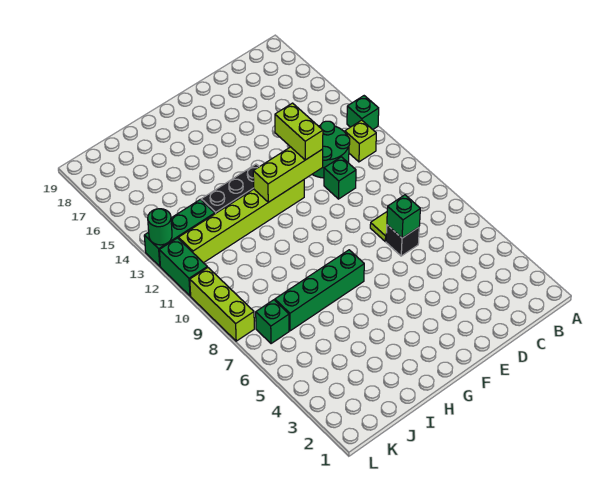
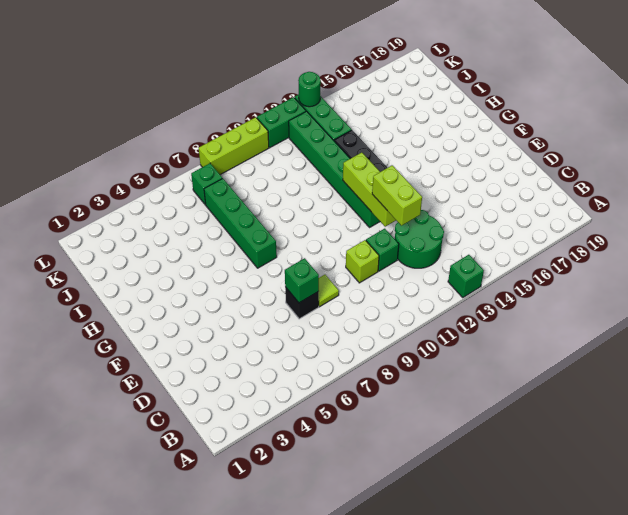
lime brick B12 level 1 -> lime brick D10 level 1
lime brick E12:E13 level 3 -> lime brick D12:E12 level 3
lime brick F12:K12 level 1 -> green brick F12:K12 level 1

